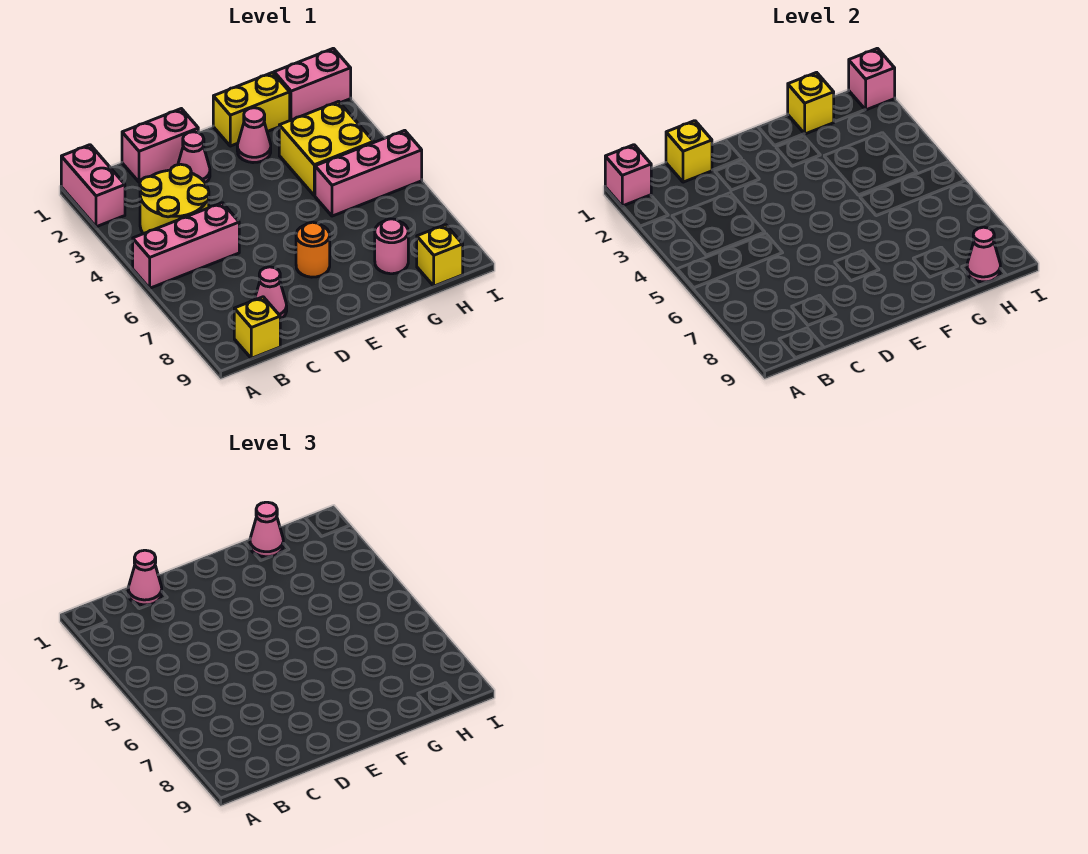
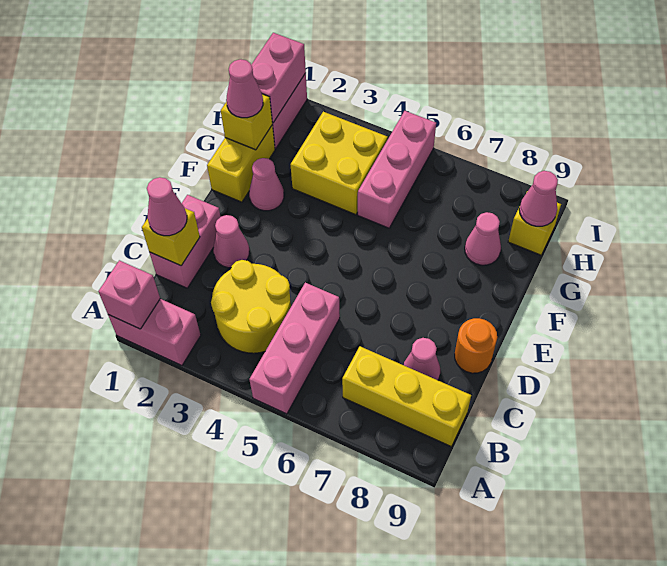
yellow brick B9 level 1 -> yellow brick B7:B9 level 1
orange round brick E7 level 1 -> orange round brick D9 level 1
pink round brick G8 level 1 -> pink cone G8 level 1
pink brick I1 level 2 -> pink brick H1:I1 level 2

